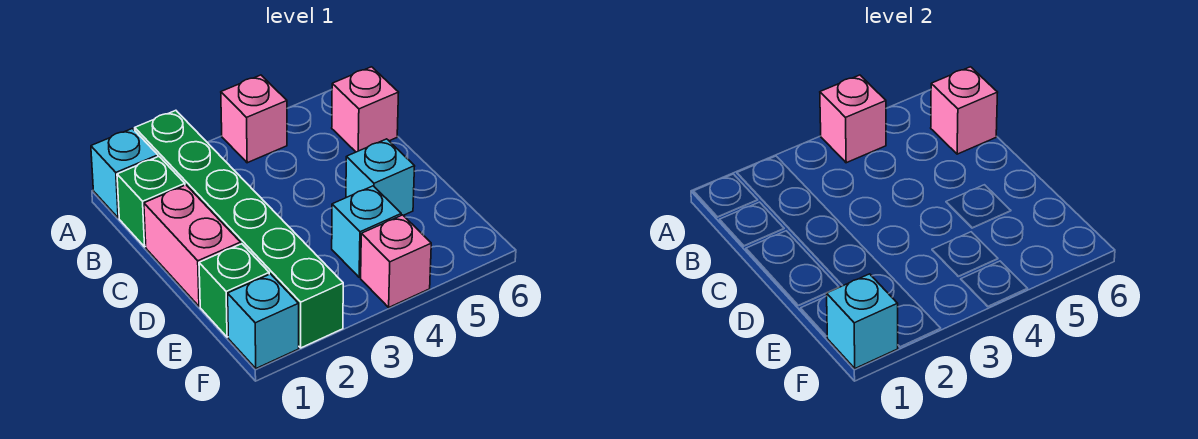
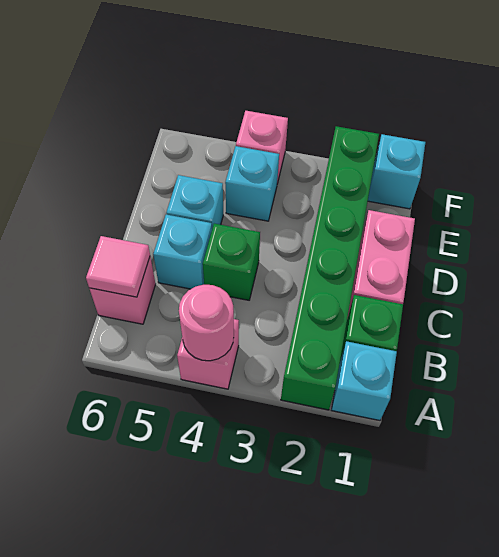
pink brick A4 level 2 -> pink round brick A4 level 2
pink brick B6 level 2 -> pink tile B6 level 2
green brick E1 level 1 -> green brick C4 level 1
cyan brick F1 level 2 -> cyan brick C5 level 1

